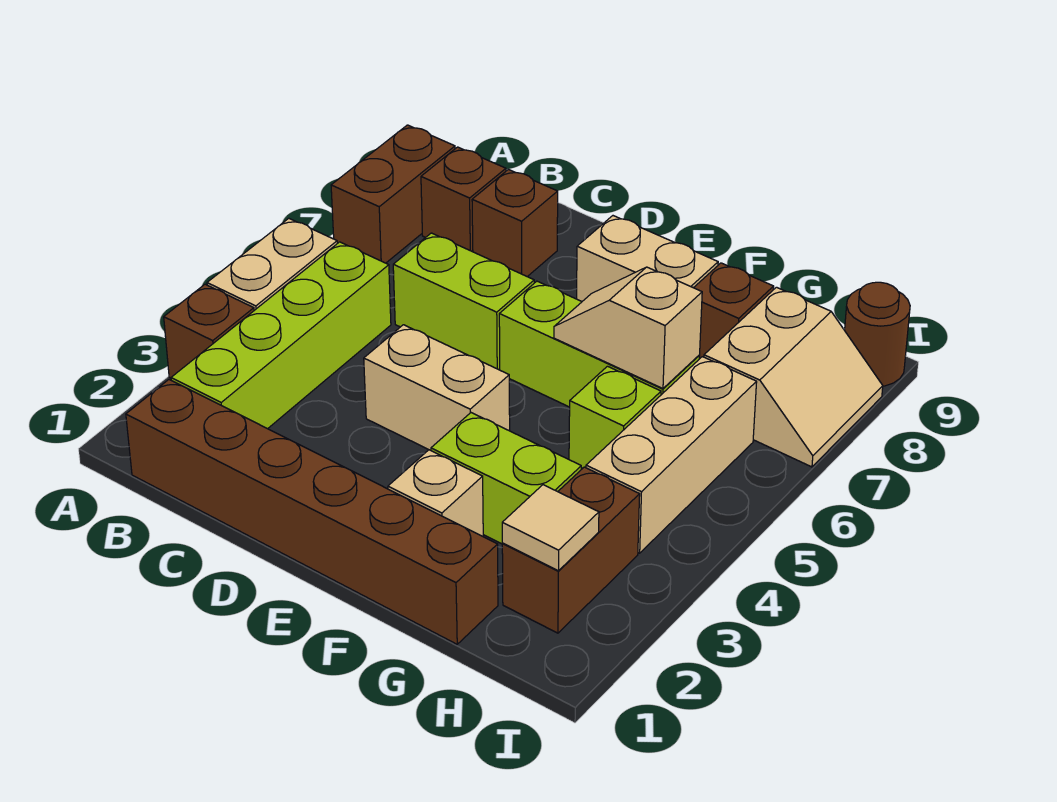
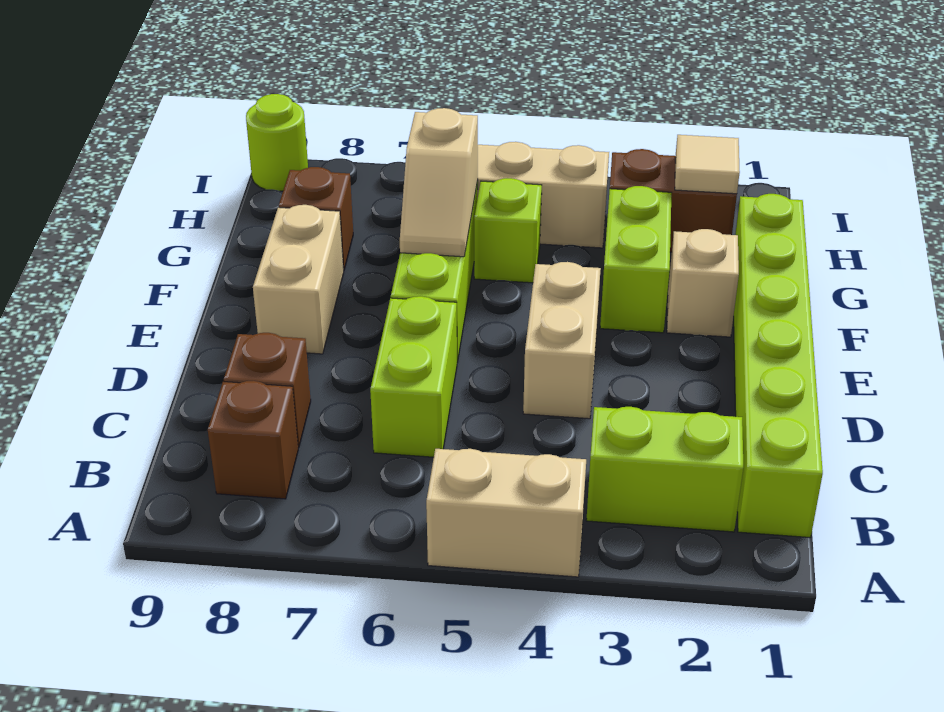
brown brick A3 level 1 -> none
brown brick A7:A8 level 1 -> none
brown brick B1:G1 level 1 -> lime brick B1:G1 level 1
lime brick B2:B5 level 1 -> lime brick B2:B3 level 1
tan slope H7:I8 level 1 top H -> none
brown round brick I9 level 1 -> lime round brick I9 level 1

